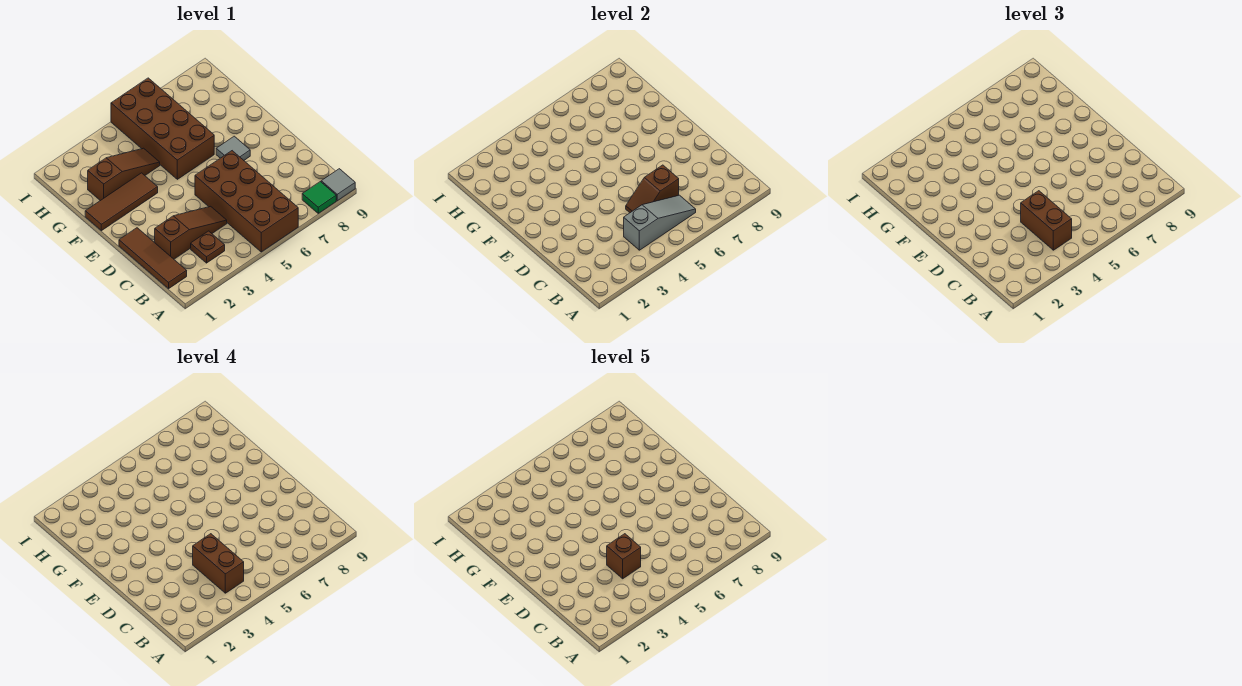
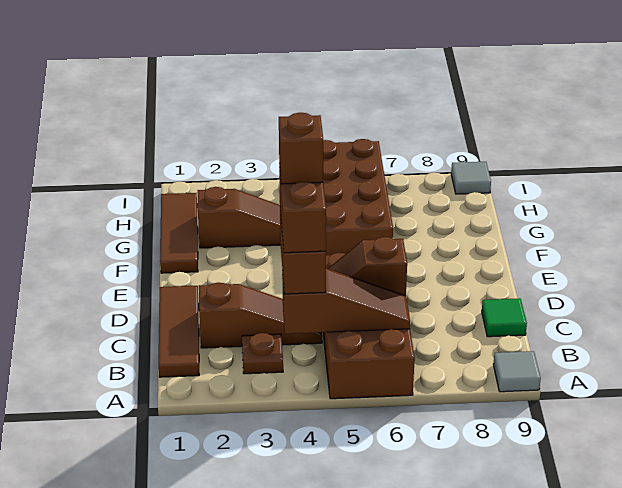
green tile A8 level 1 -> green tile C9 level 1
grey slope B4:B6 level 2 top 4 -> brown slope B4:B6 level 2 top 4
grey tile E7 level 1 -> grey tile I9 level 1
brown tile F1:F3 level 1 -> brown tile F1:H1 level 1

